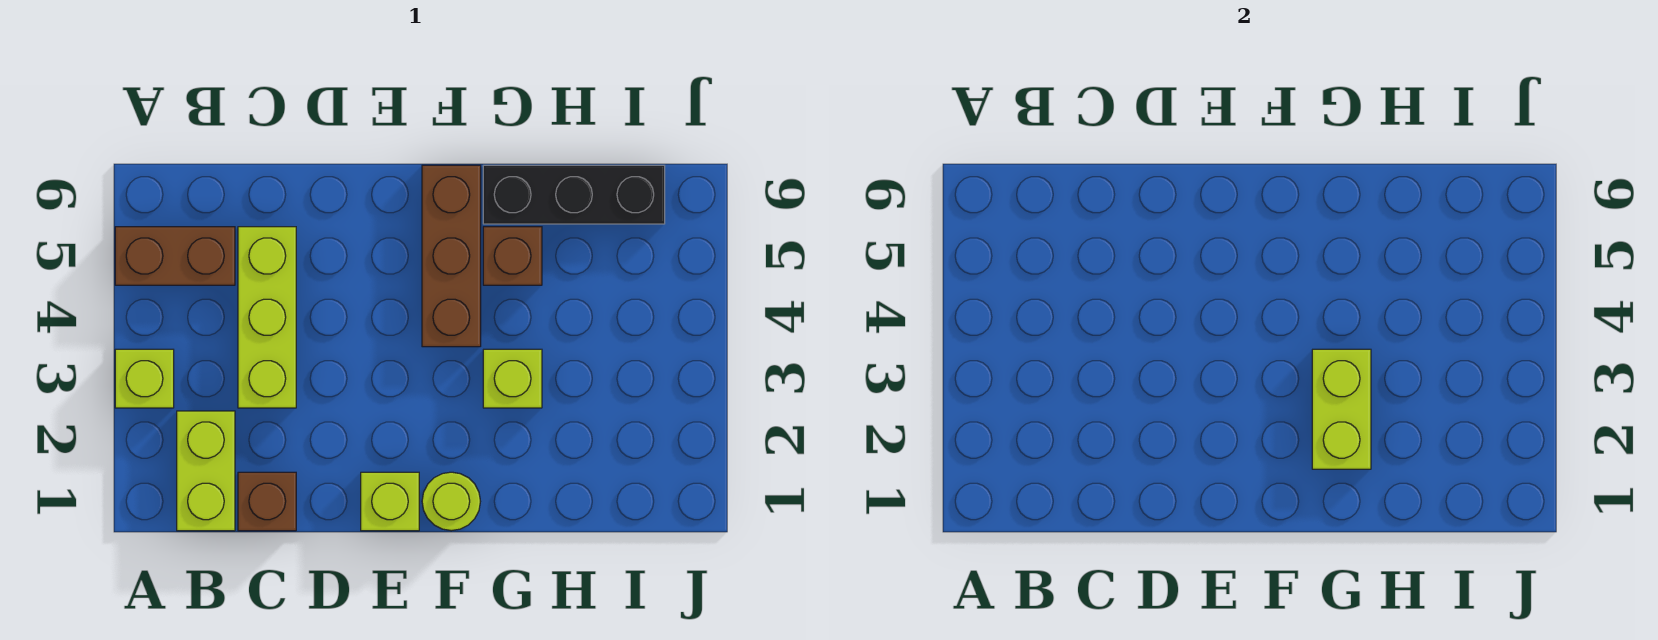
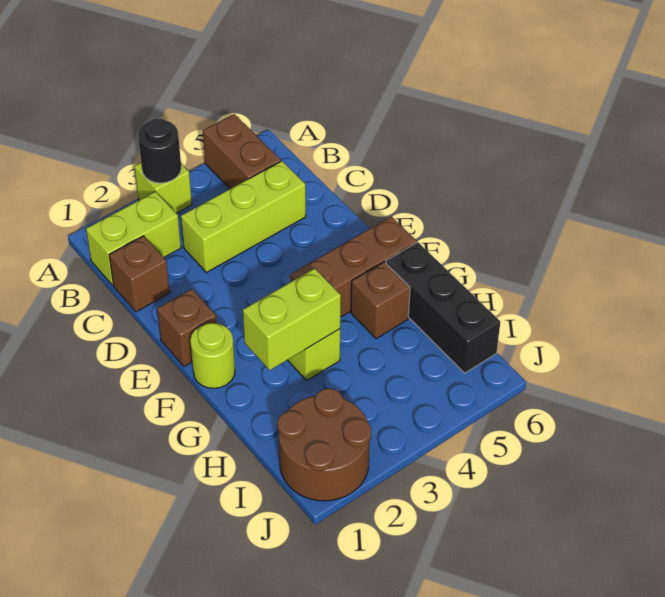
none -> black round brick A3 level 2
lime brick E1 level 1 -> brown brick E1 level 1
none -> brown round brick I1:J2 level 1

